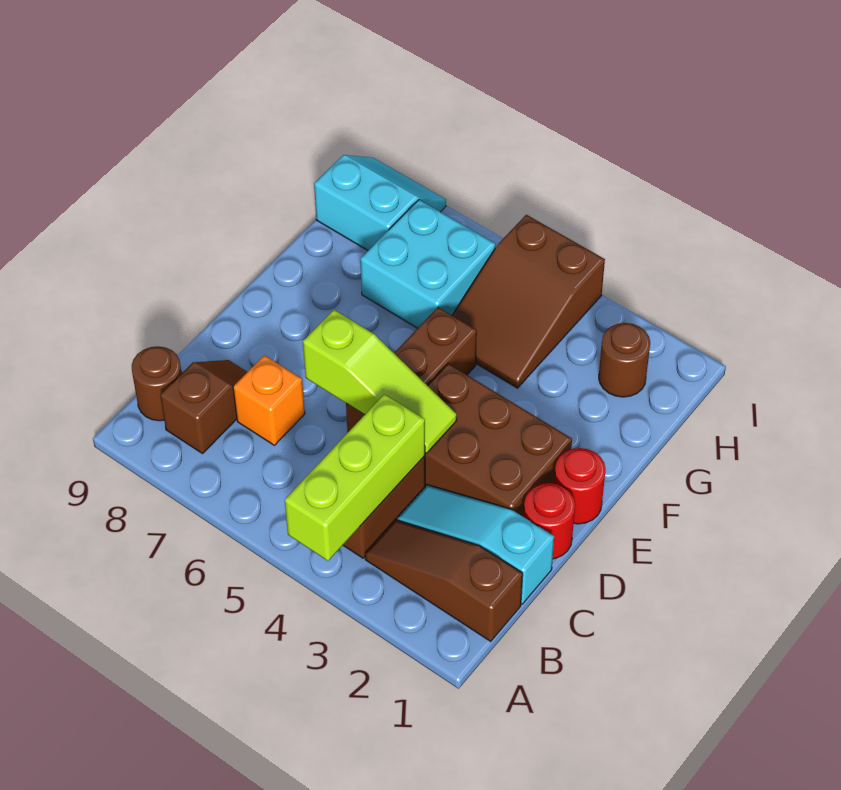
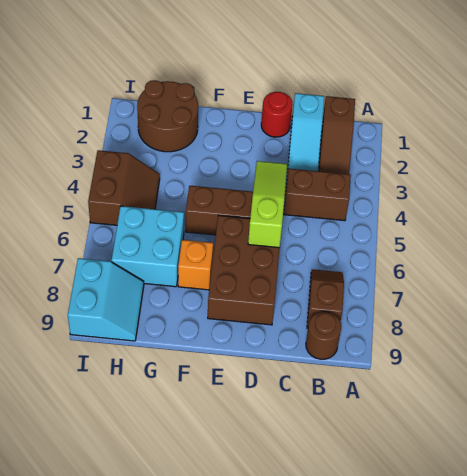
lime brick A4:C4 level 2 -> none
brown slope B8:C8 level 1 top B -> brown slope B7:B8 level 1 top 8
orange brick C7 level 1 -> orange brick F7 level 1
brown brick D2:E4 level 1 -> brown brick D6:E8 level 1
red round brick E1 level 1 -> none
brown slope G4:I5 level 1 top I -> brown slope H4:I5 level 1 top I
brown round brick H2 level 1 -> brown round brick G1:H2 level 1
cyan slope H8:I9 level 1 top H -> cyan slope H8:I9 level 1 top I

